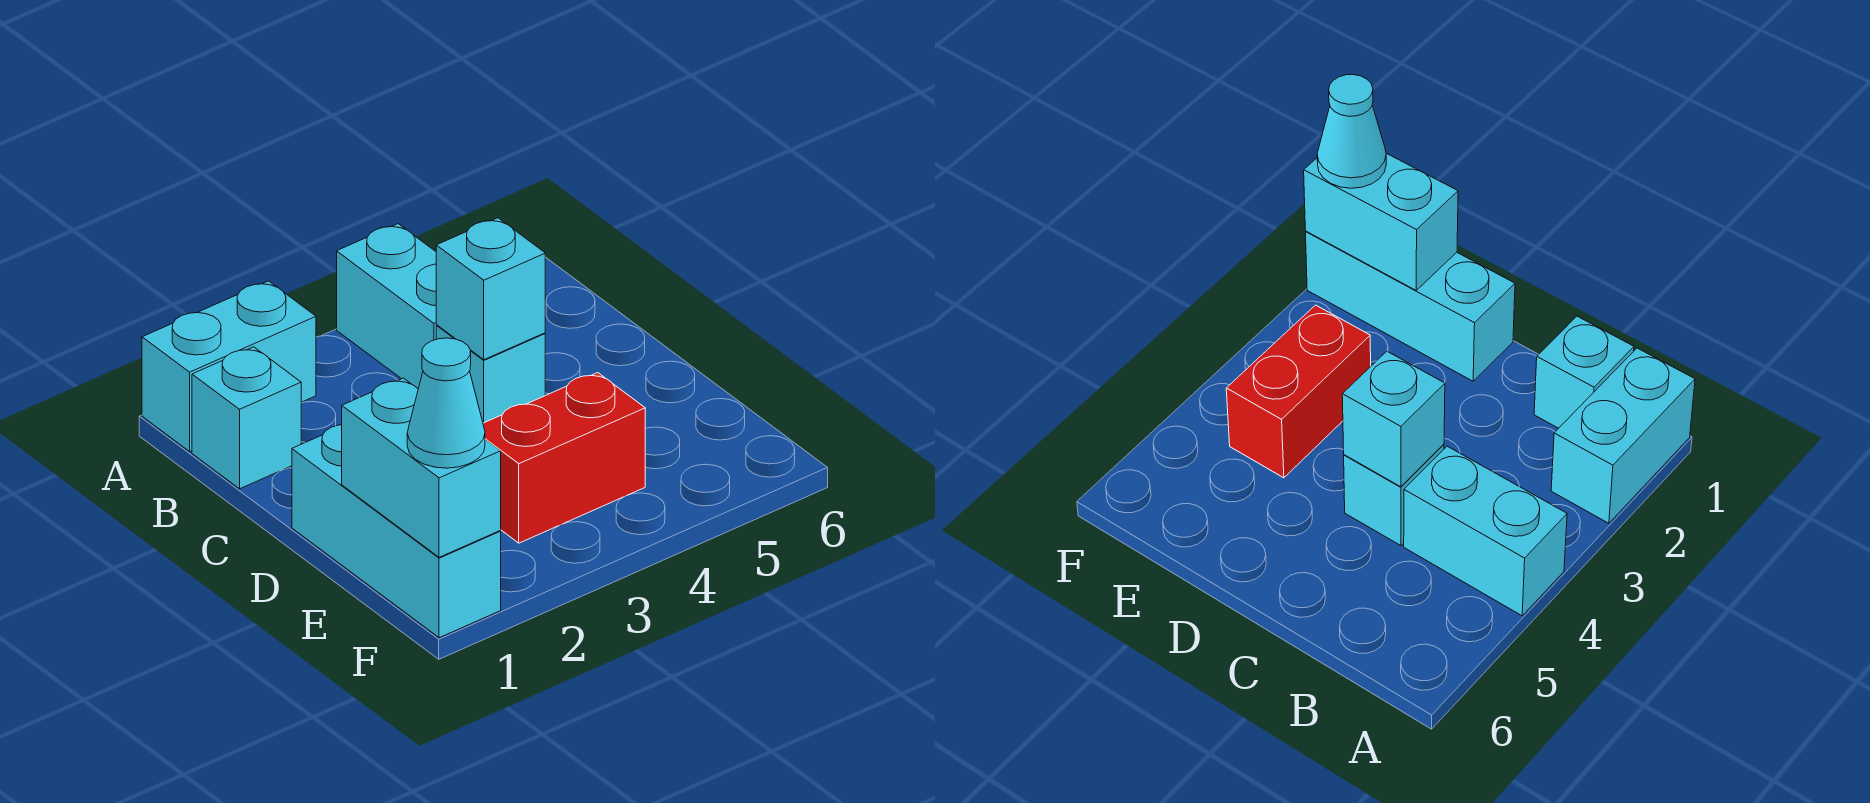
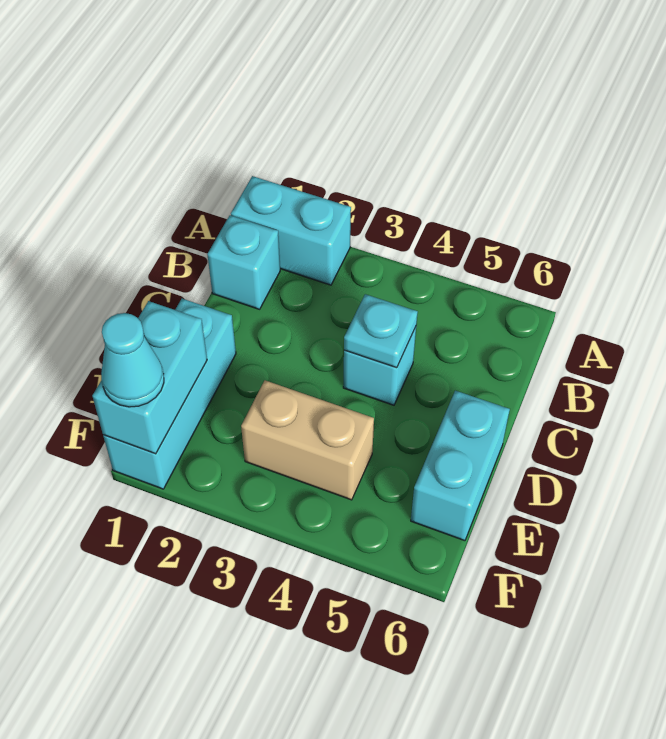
cyan brick A4:B4 level 1 -> cyan brick D6:E6 level 1
cyan brick C4 level 2 -> cyan plate C4 level 2
red brick E3:E4 level 1 -> tan brick E3:E4 level 1

